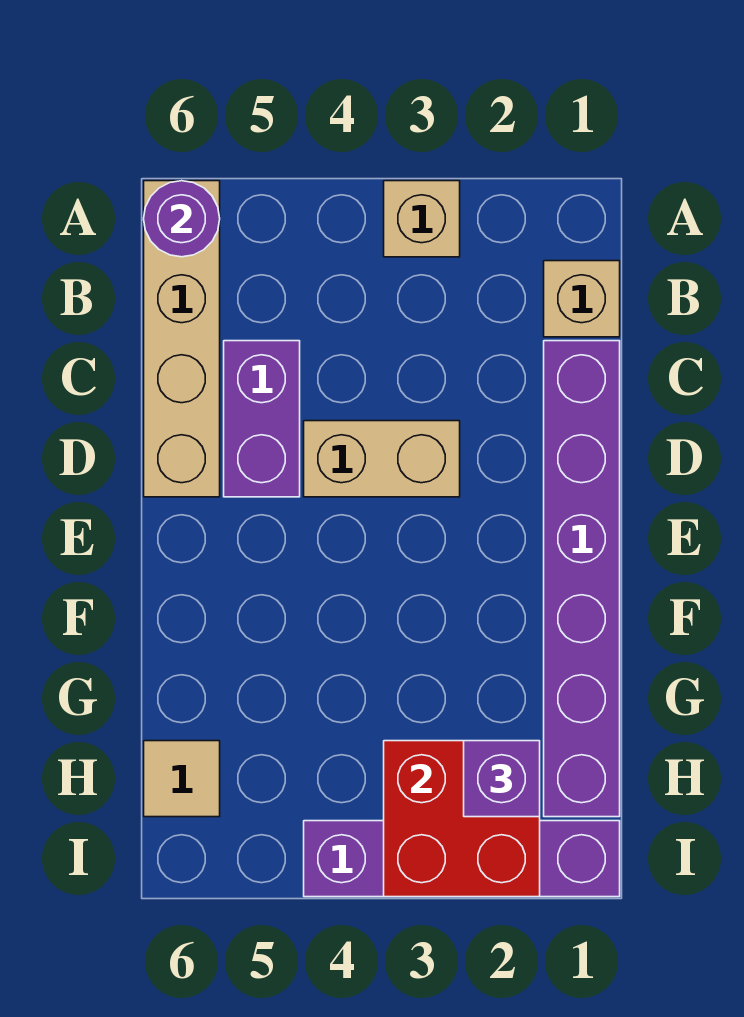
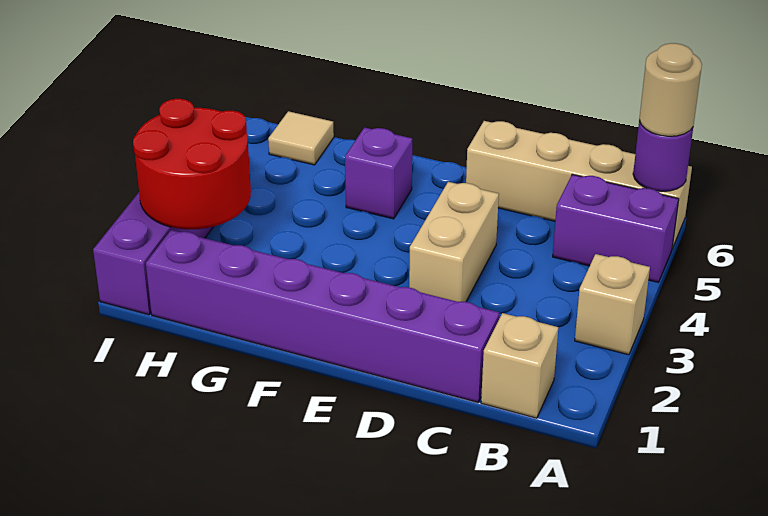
none -> tan round brick A6 level 3
purple brick C5:D5 level 1 -> purple brick A5:B5 level 1
red brick H2:I3 level 2 -> red round brick H2:I3 level 2
purple brick H2 level 3 -> purple brick F5 level 1

